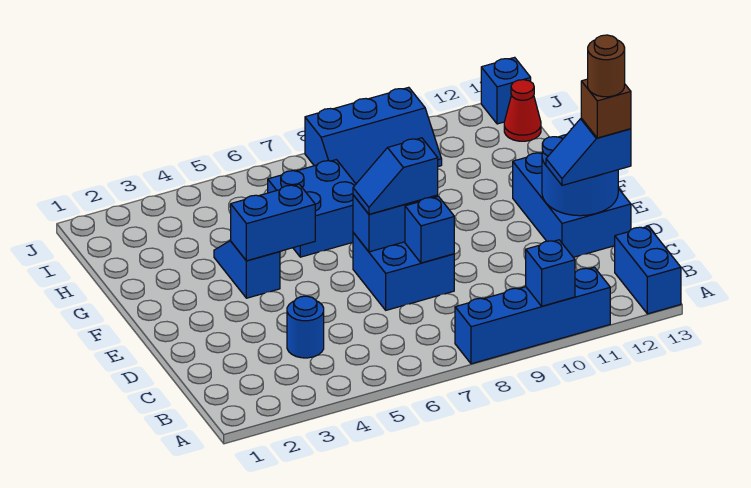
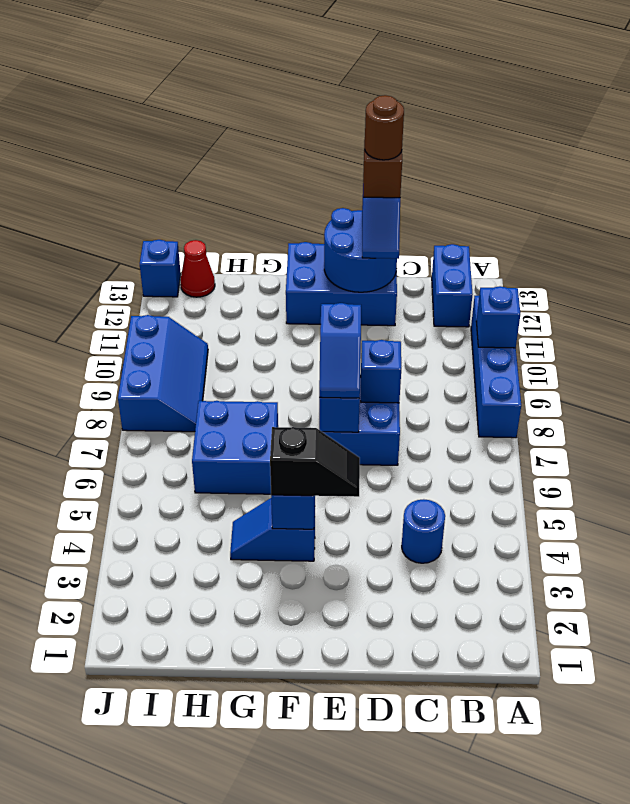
blue brick A13:B13 level 1 -> blue brick B12:B13 level 1
none -> black slope E4:F4 level 3 top F

